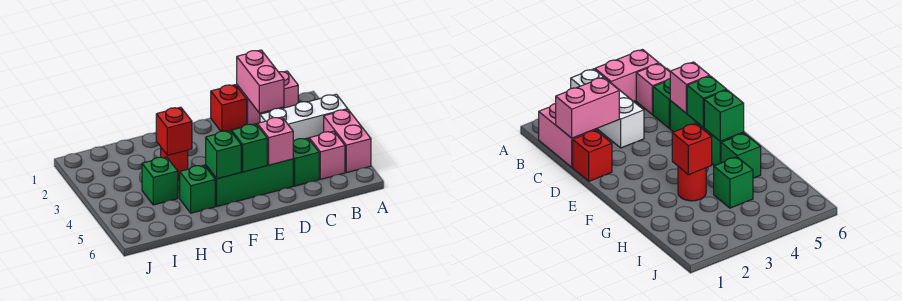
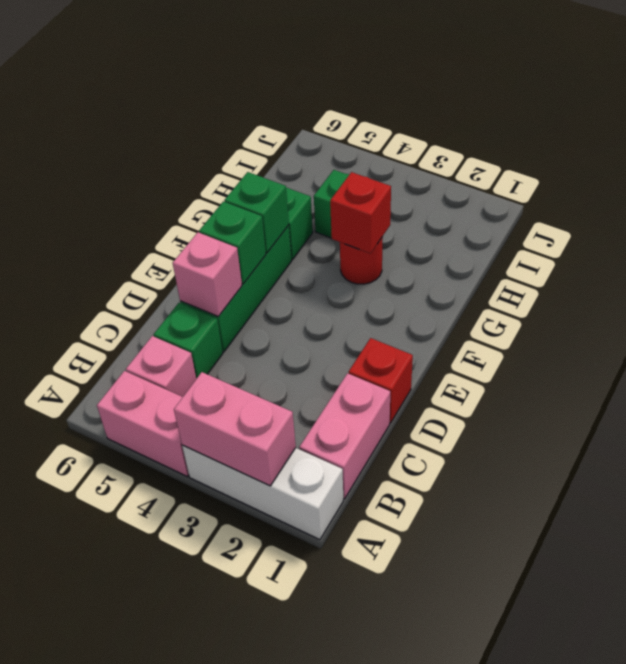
white brick A3:C3 level 1 -> white brick A1:A3 level 1
pink brick C1:C2 level 2 -> pink brick A2:A3 level 2

